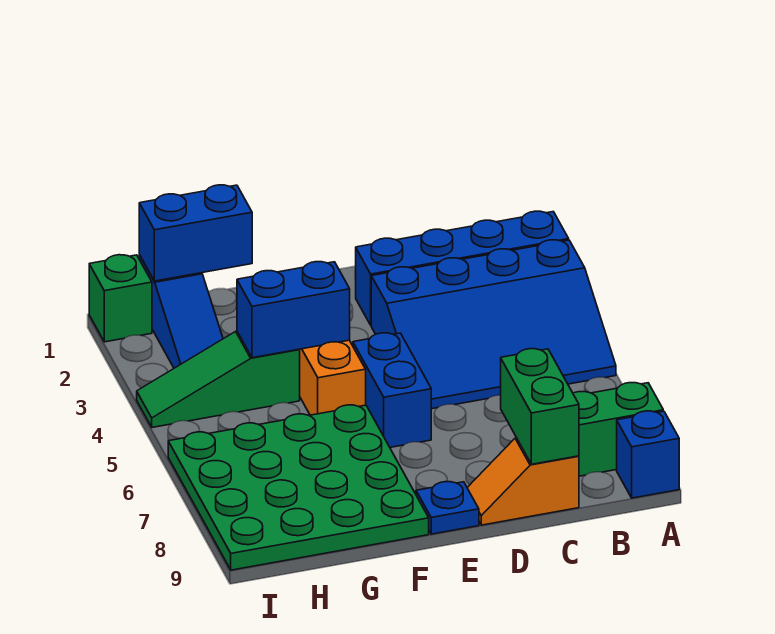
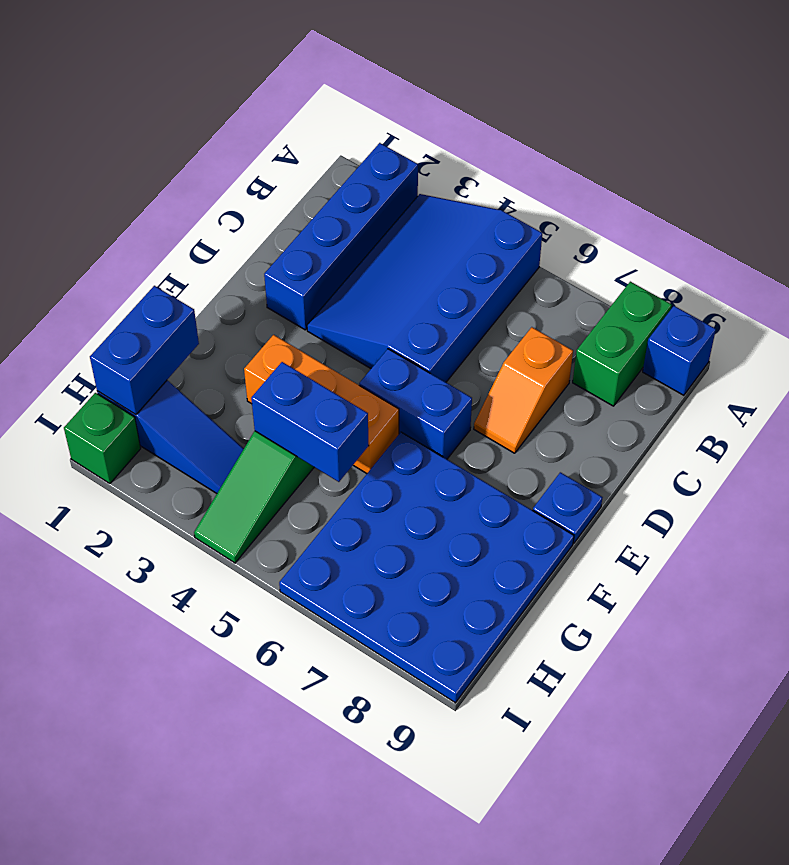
blue slope A3:D5 level 1 top 3 -> blue slope A3:D5 level 1 top 5
green brick C8:C9 level 2 -> none
orange slope C9:D9 level 1 top C -> orange slope C7:D7 level 1 top C
blue brick F4:G4 level 2 -> blue brick G4:G5 level 2
green plate F6:I9 level 1 -> blue plate F6:I9 level 1

